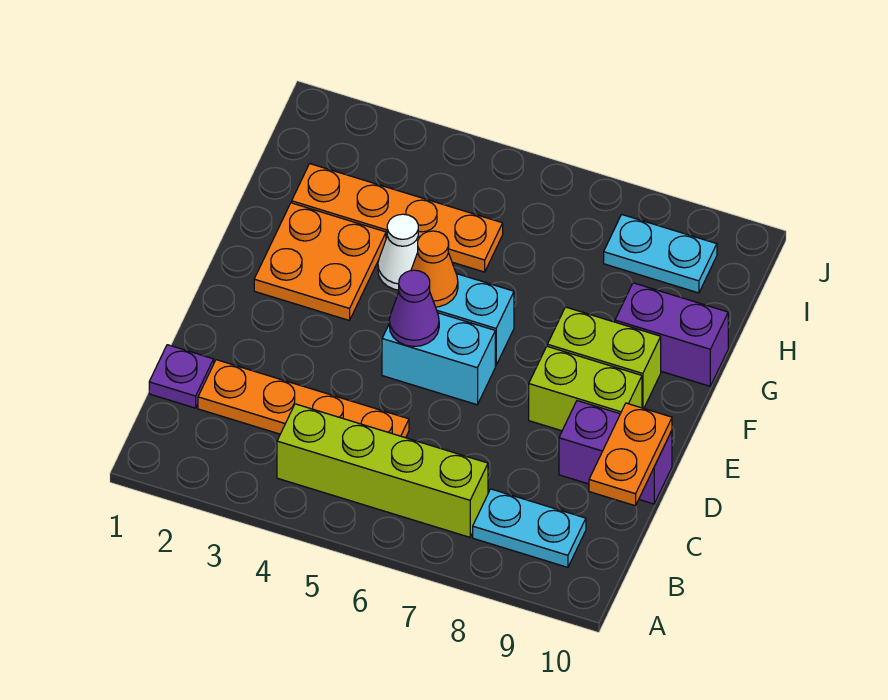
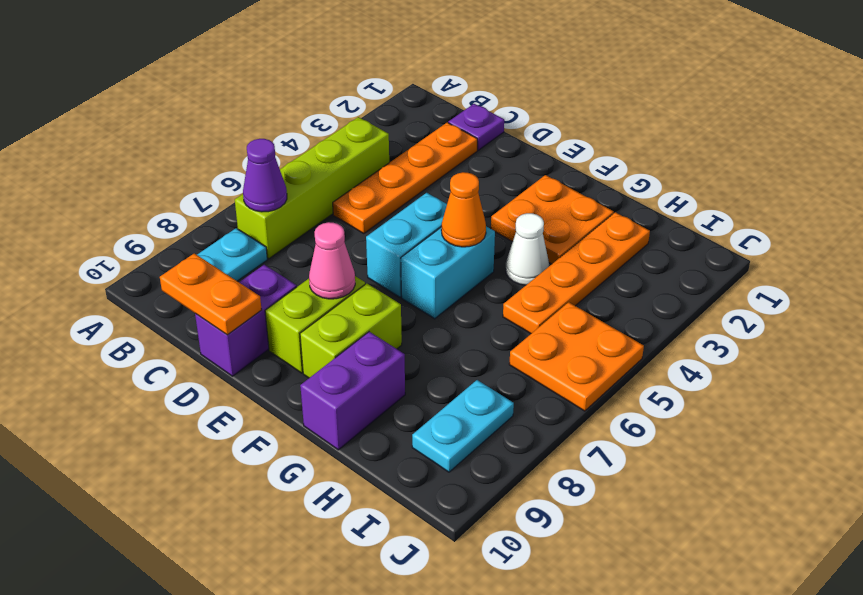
purple cone E5 level 2 -> purple cone B7 level 2
none -> pink cone E8 level 2
none -> orange plate I5:J6 level 1

